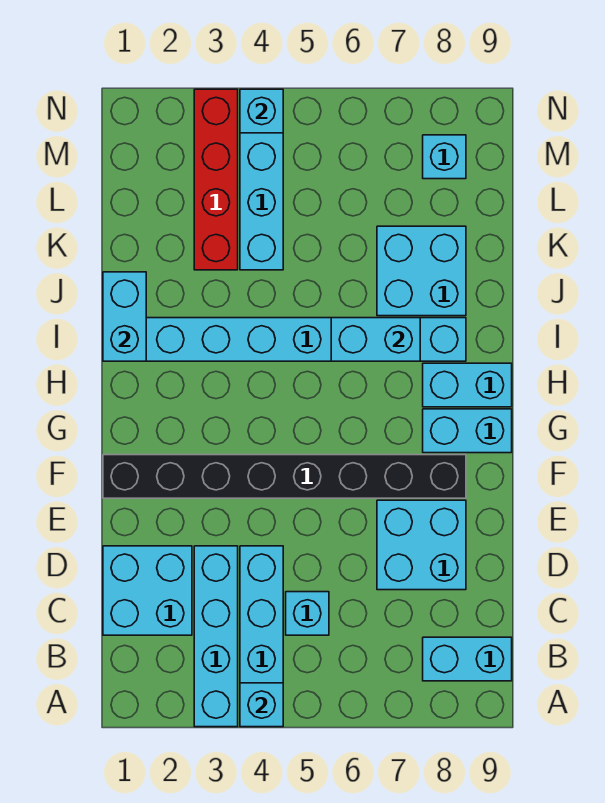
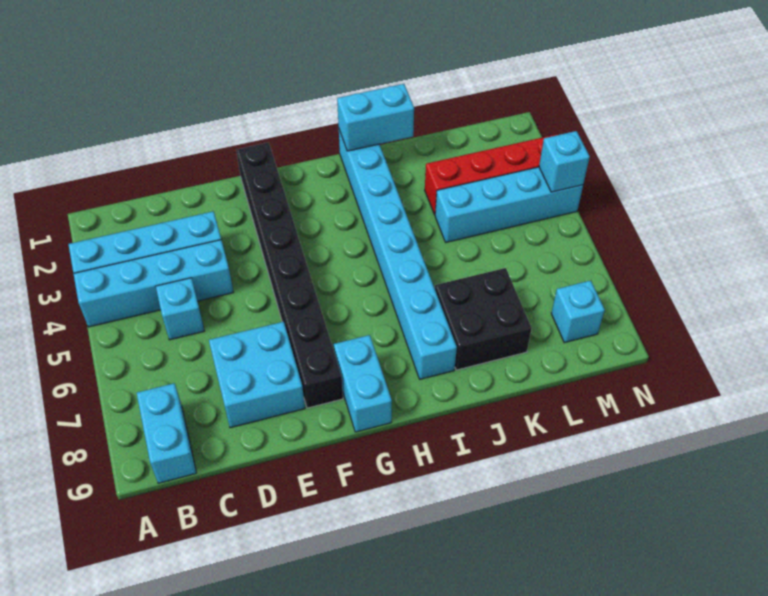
cyan brick A4 level 2 -> none
cyan brick C1:D2 level 1 -> none
cyan brick H8:H9 level 1 -> none
cyan brick I6:I7 level 2 -> none
cyan brick J7:K8 level 1 -> black brick J7:K8 level 1

